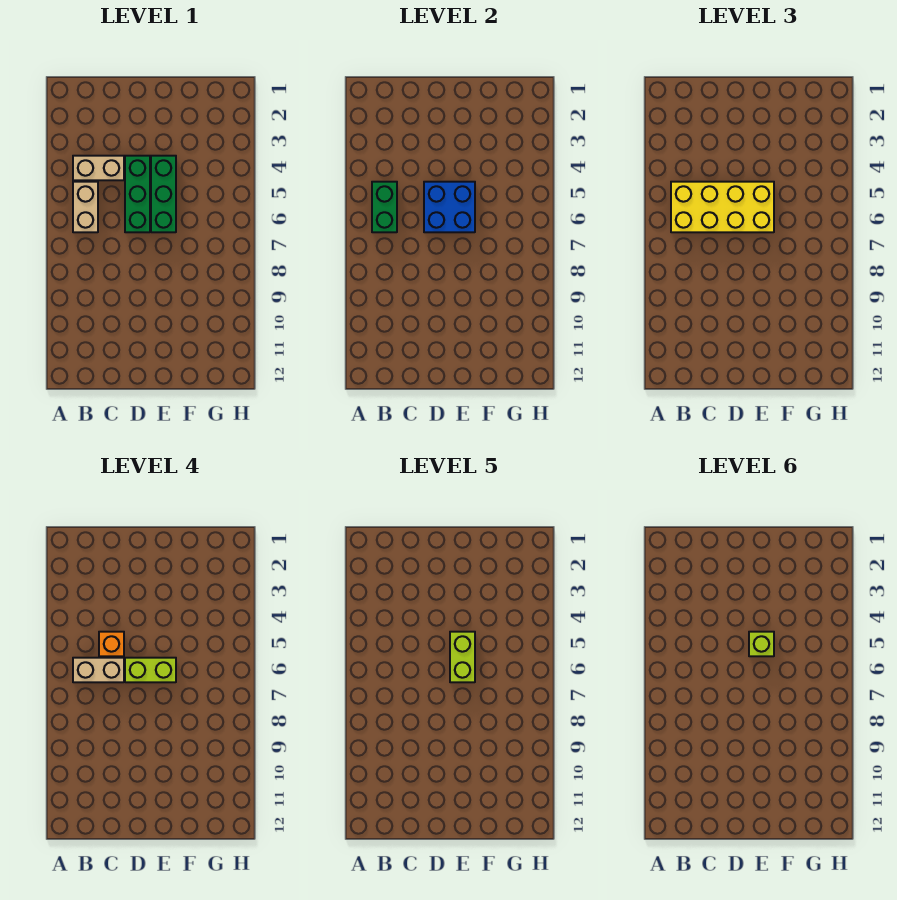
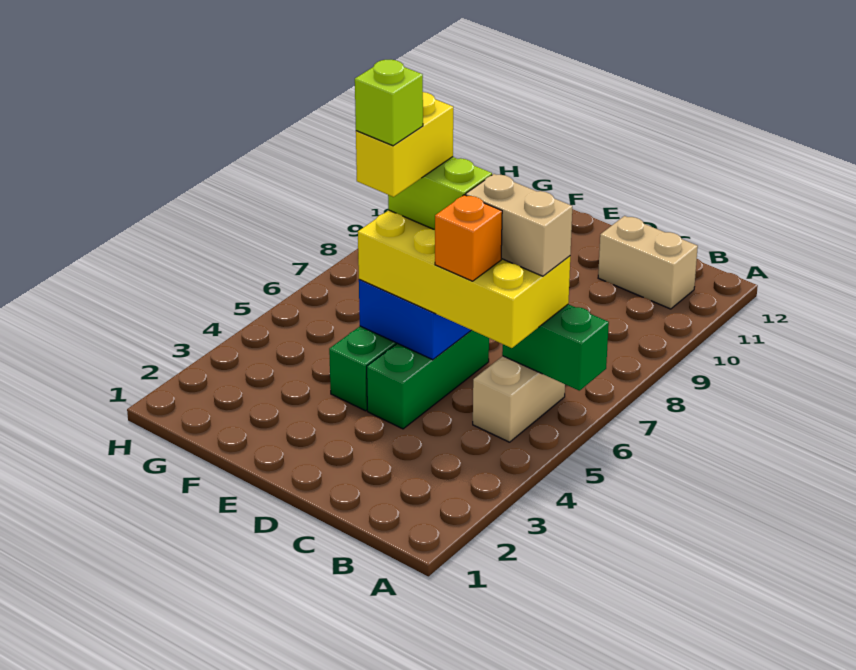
tan brick B4:C4 level 1 -> tan brick B11:C11 level 1
green brick B5:B6 level 2 -> green brick A6:B6 level 2
lime brick E5:E6 level 5 -> yellow brick E5:E6 level 5

